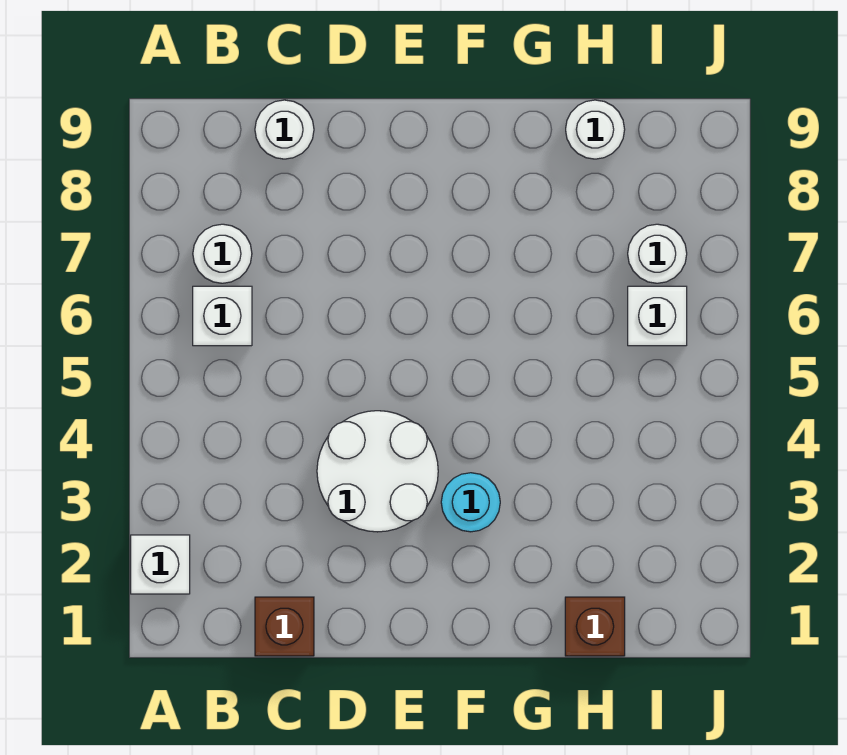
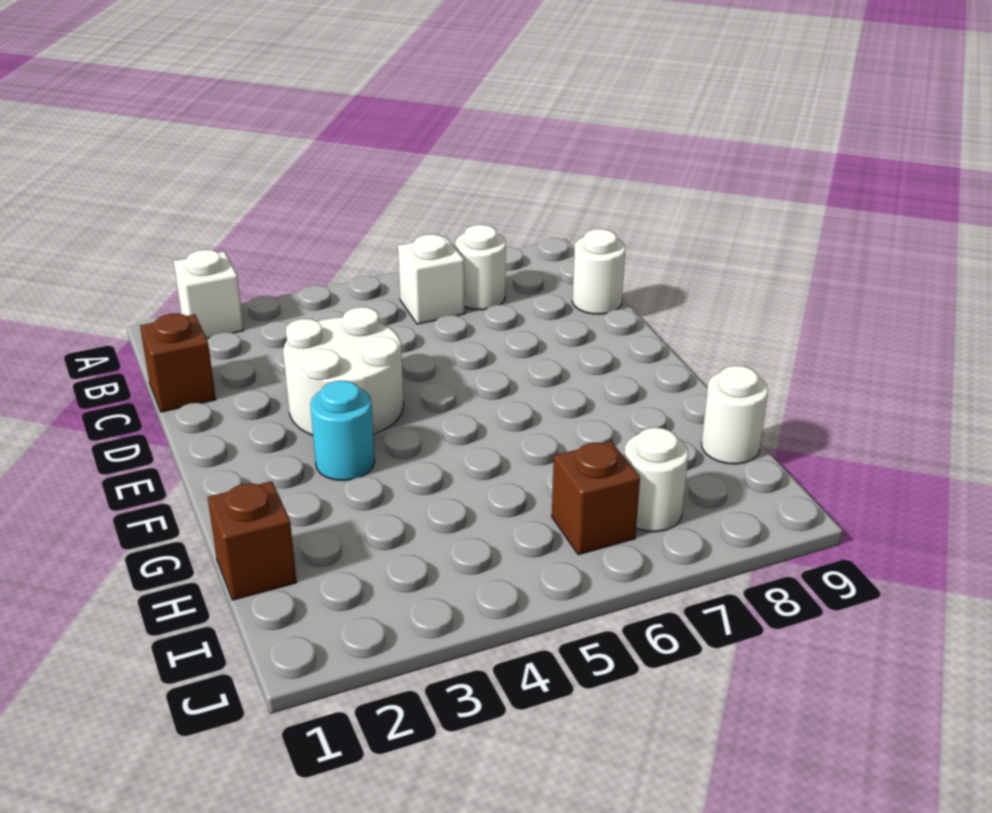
white brick I6 level 1 -> brown brick I6 level 1

